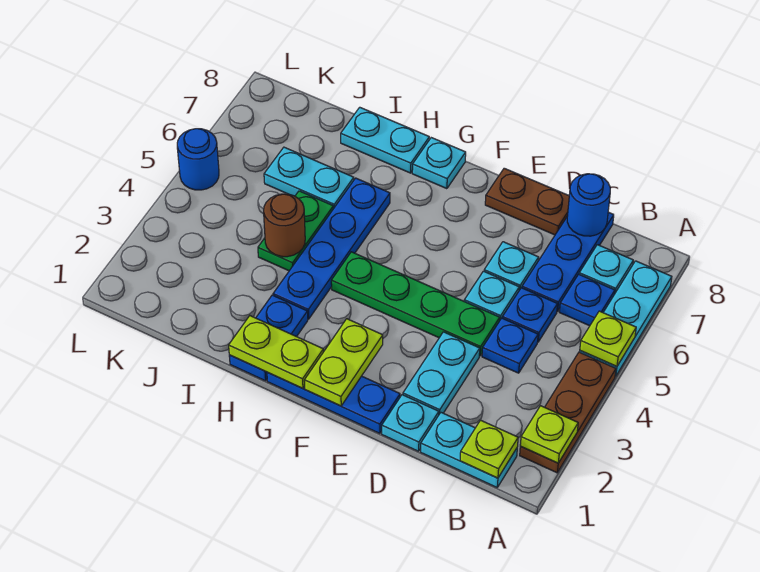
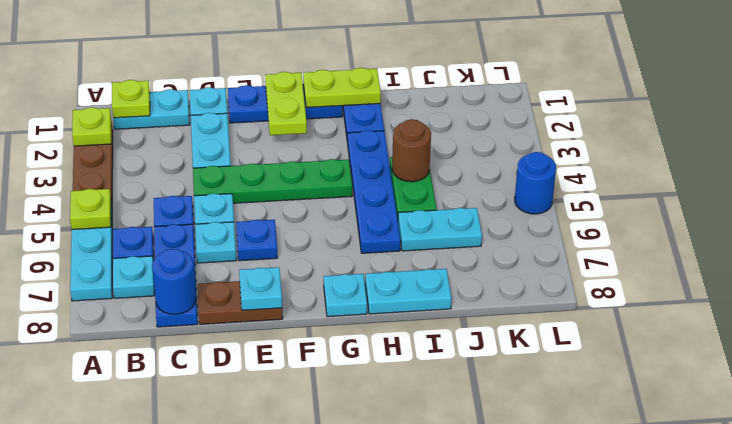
blue plate C4 level 1 -> blue plate E6 level 1
none -> cyan plate E8 level 2

